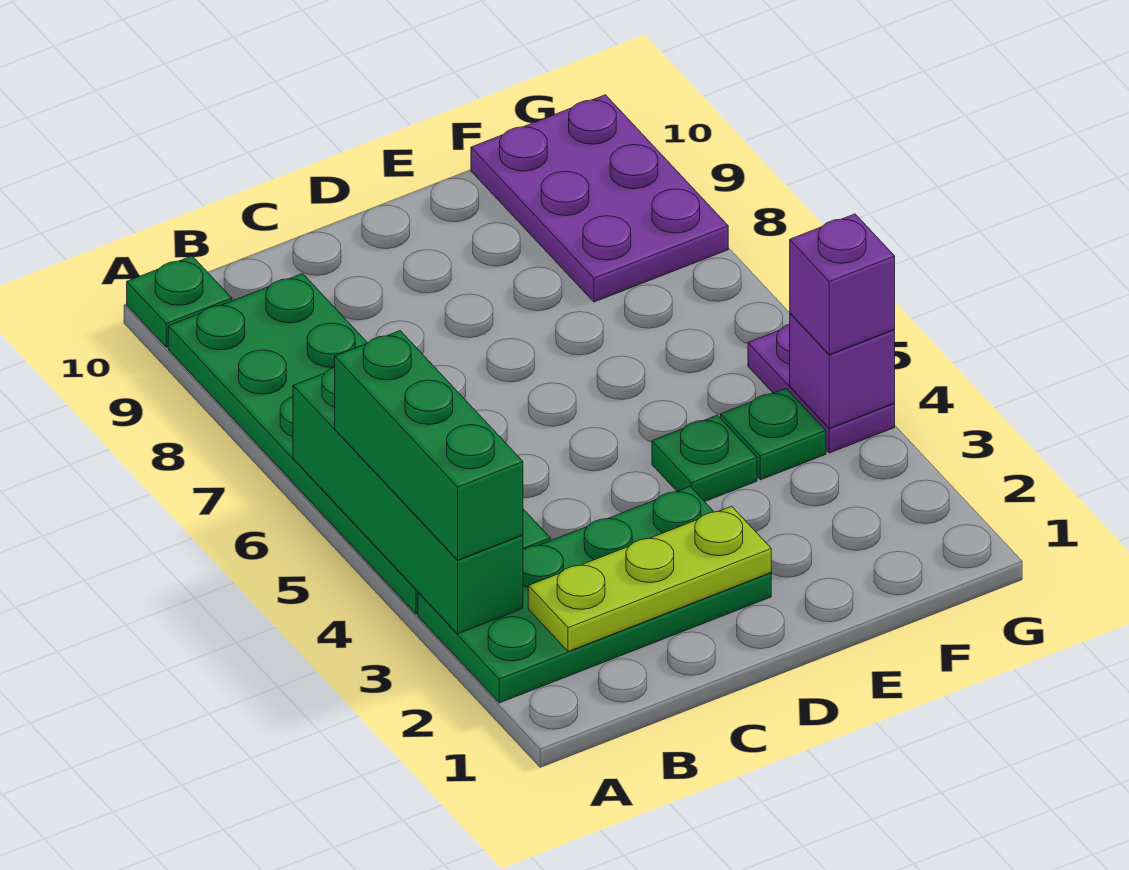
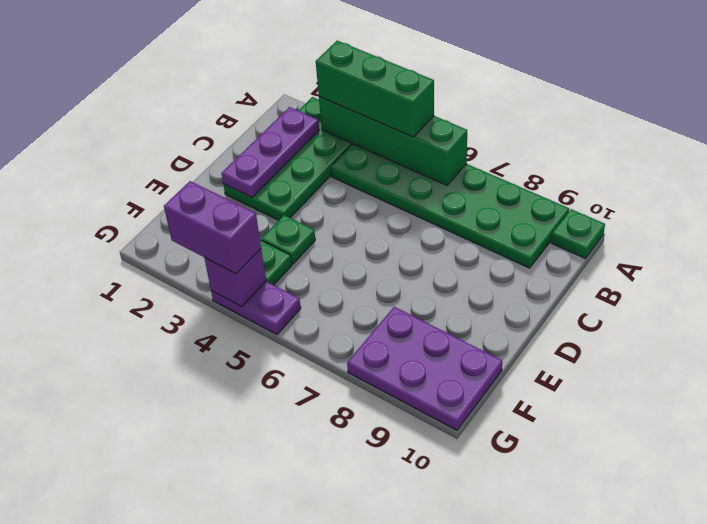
lime plate B2:D2 level 2 -> purple plate B2:D2 level 2
purple brick G4 level 3 -> purple brick G3:G4 level 3

